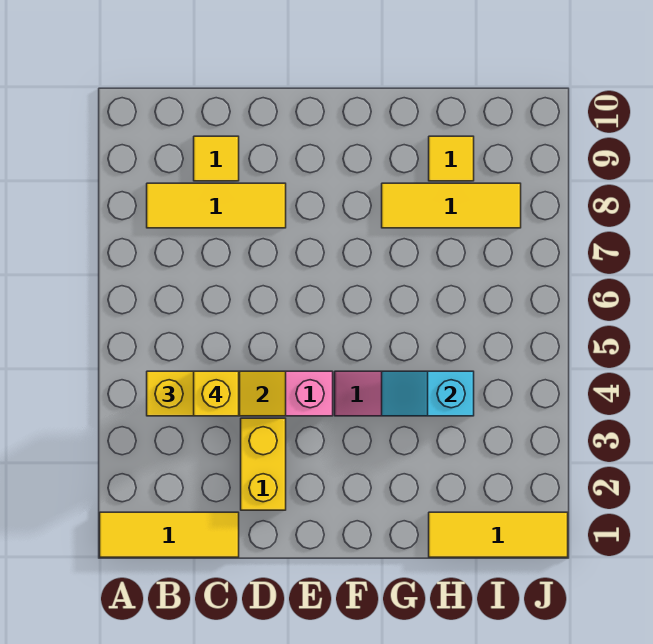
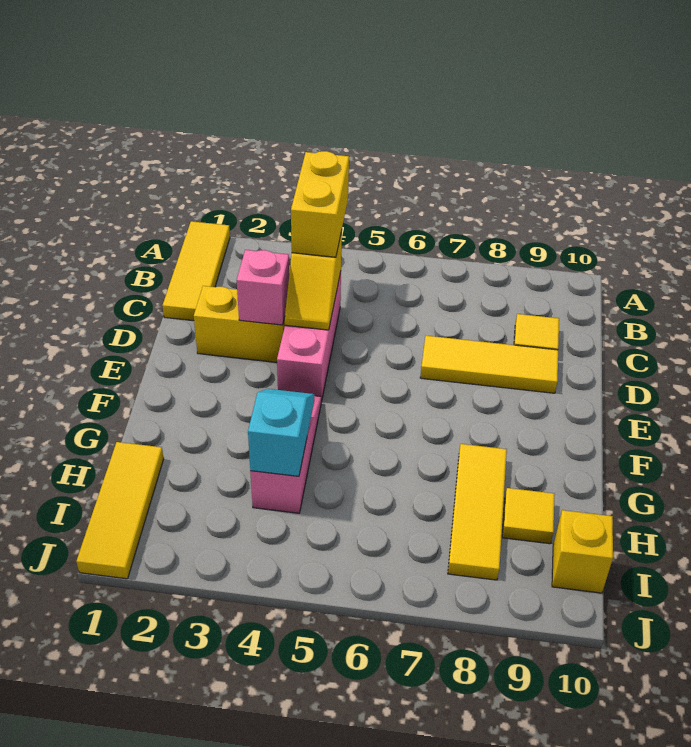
yellow tile B8:D8 level 1 -> yellow tile D7:D9 level 1
yellow brick C4 level 4 -> yellow brick I10 level 1
none -> pink brick D3 level 2

